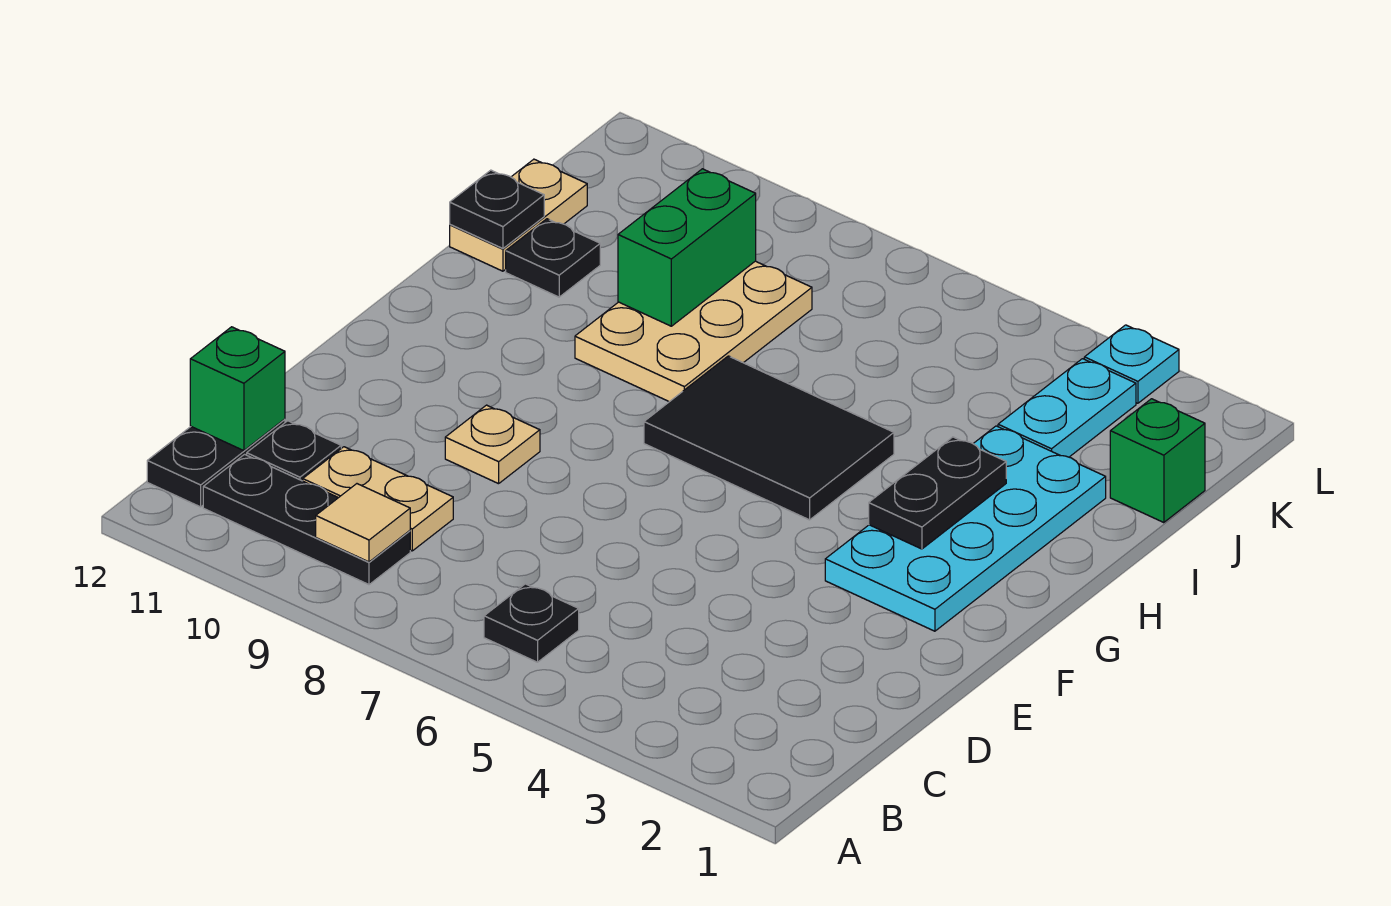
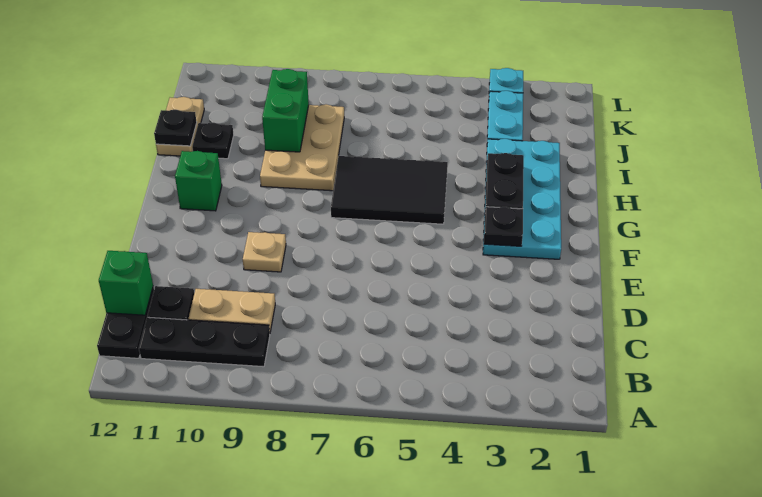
black plate B6 level 1 -> black plate F3 level 2
tan tile B9 level 2 -> none
green brick J1 level 1 -> green brick G11 level 1

